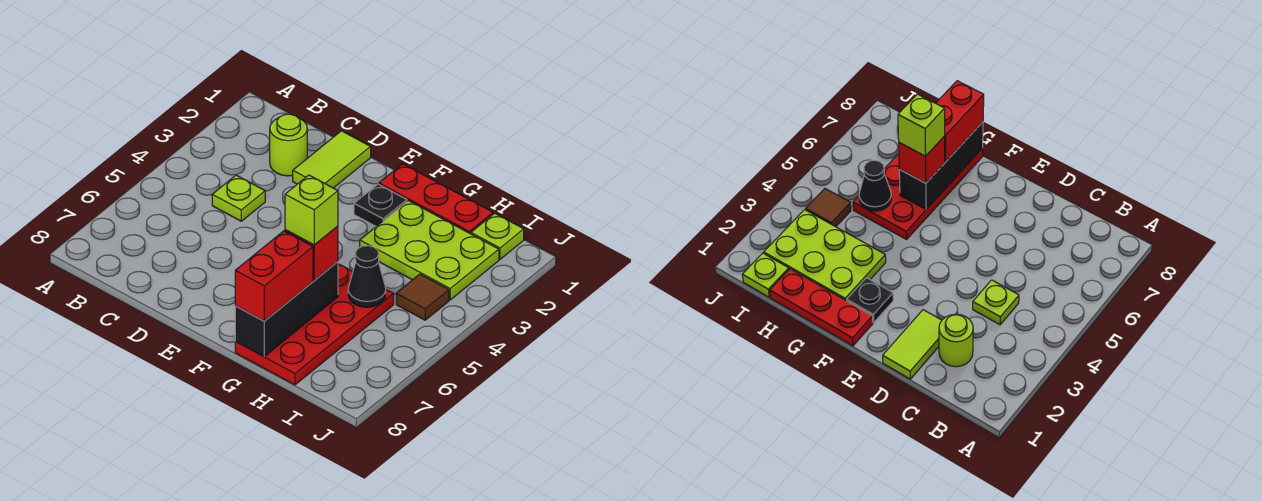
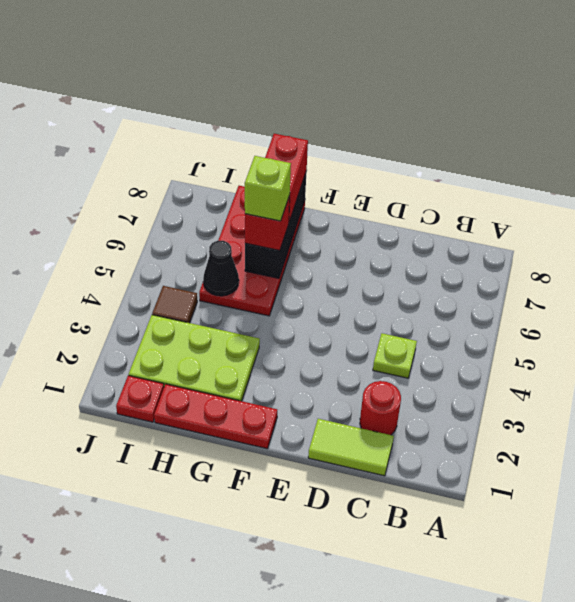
lime round brick C2 level 1 -> red round brick C2 level 1
lime tile D1:D2 level 1 -> lime tile C1:D1 level 1
black plate F2 level 1 -> none
lime plate I1 level 1 -> red plate I1 level 1

